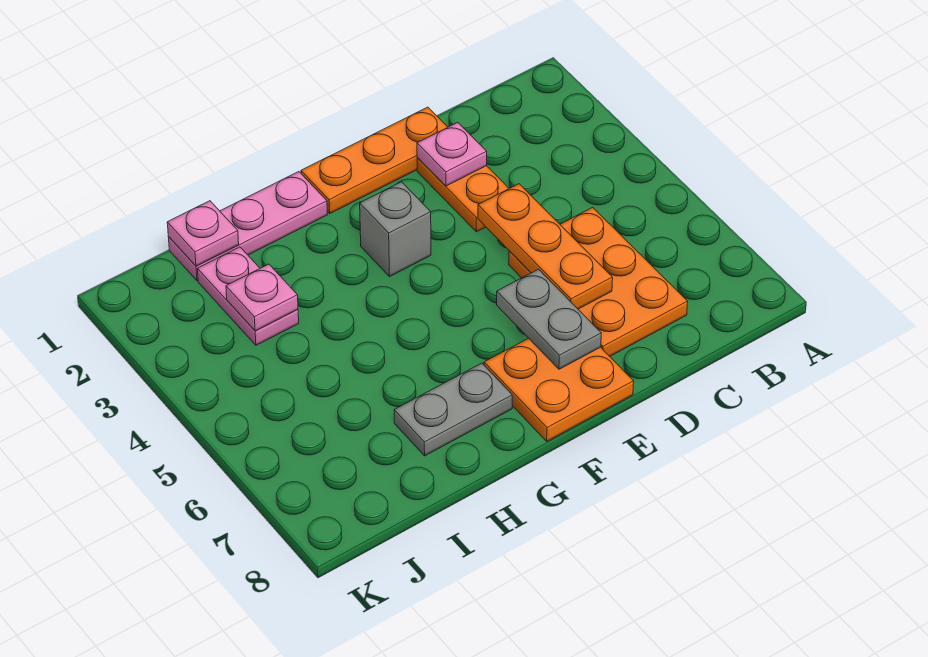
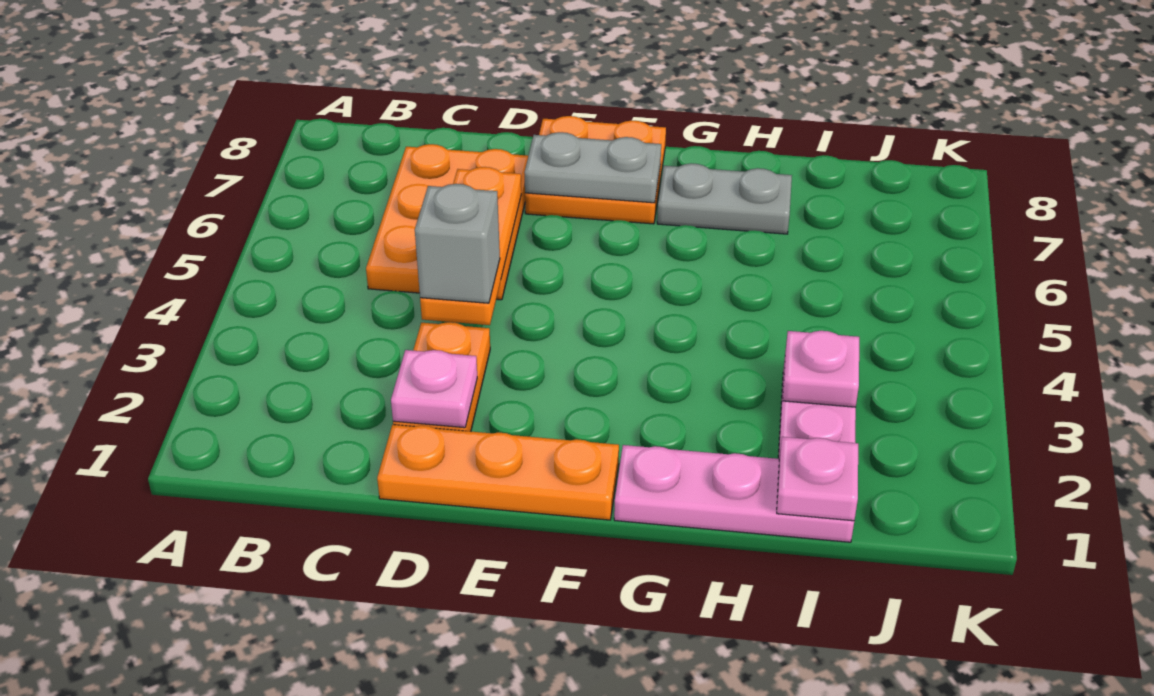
grey plate E6:E7 level 2 -> grey plate E7:F7 level 2
grey brick F3 level 1 -> grey brick D4 level 3

